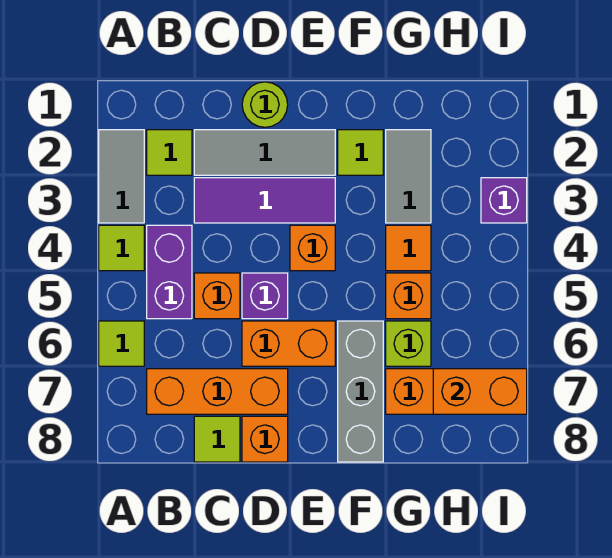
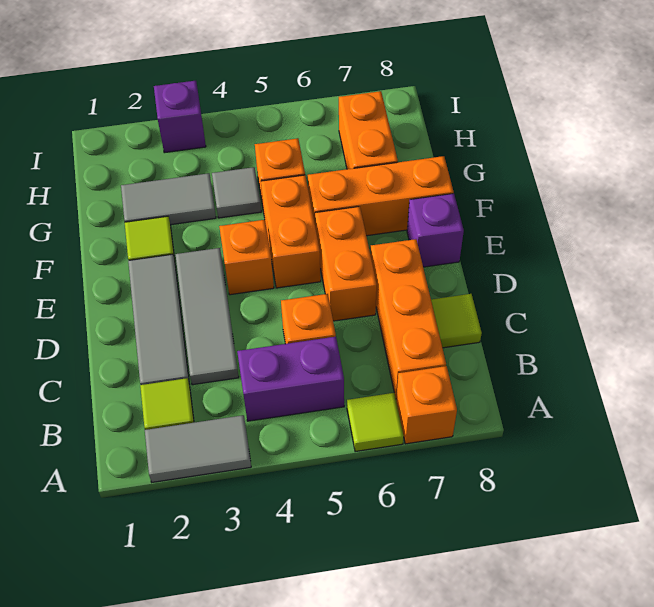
lime tile A4 level 1 -> none
purple tile C3:E3 level 1 -> grey tile C3:E3 level 1
lime round brick D1 level 1 -> none
purple brick D5 level 1 -> purple brick E8 level 1
orange brick D8 level 1 -> orange brick A7 level 1
grey brick F6:F8 level 1 -> orange brick F6:F8 level 1
orange tile G4 level 1 -> grey tile G4 level 1
lime brick G6 level 1 -> none
orange brick H7:I7 level 2 -> orange brick E5:F5 level 1

